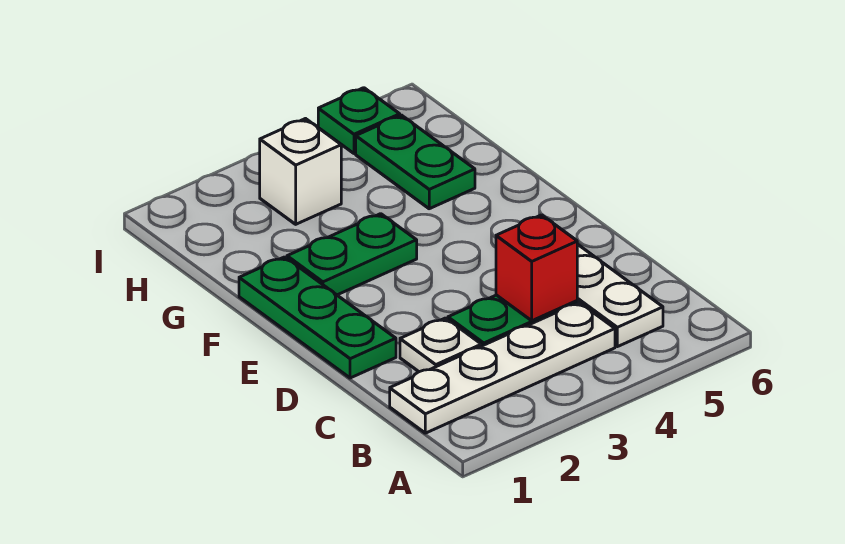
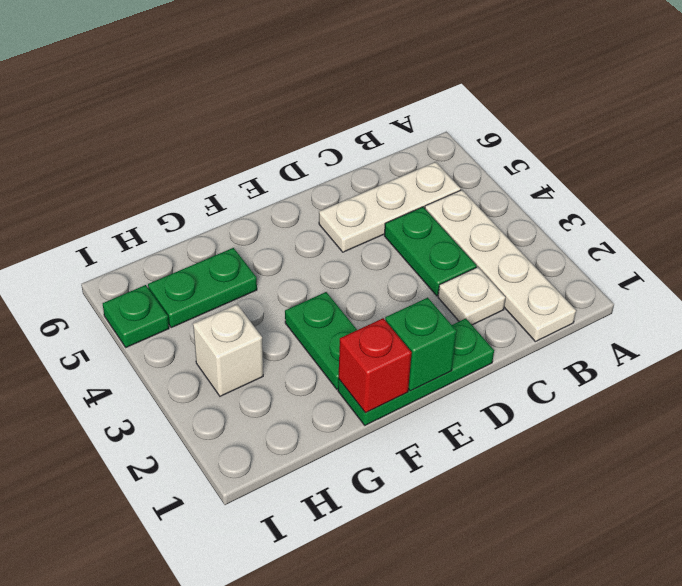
red brick C4 level 2 -> red brick F1 level 2
none -> green brick E1 level 2

